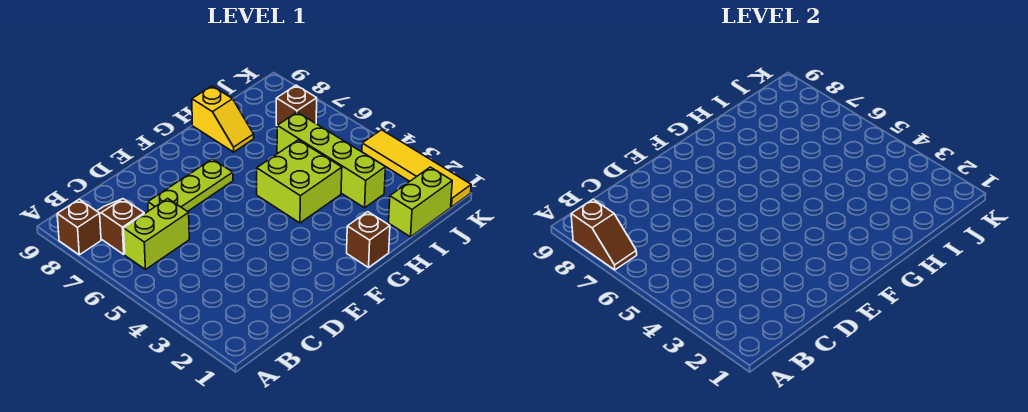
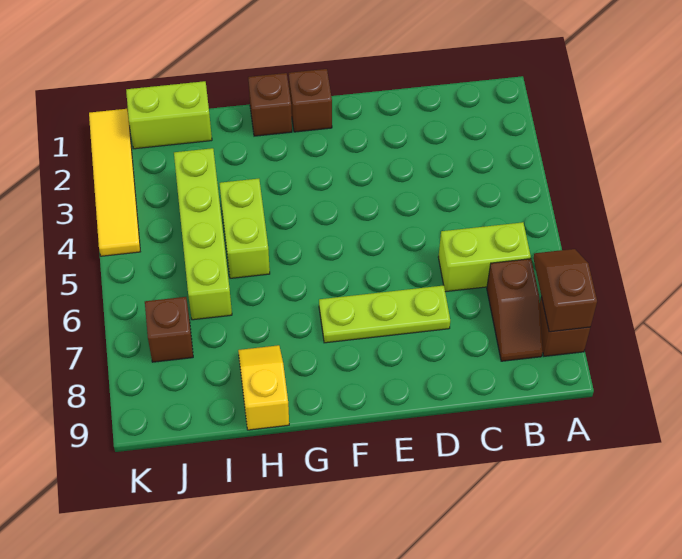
none -> brown brick F1 level 1
lime brick G4:H5 level 1 -> lime brick H4:H5 level 1

